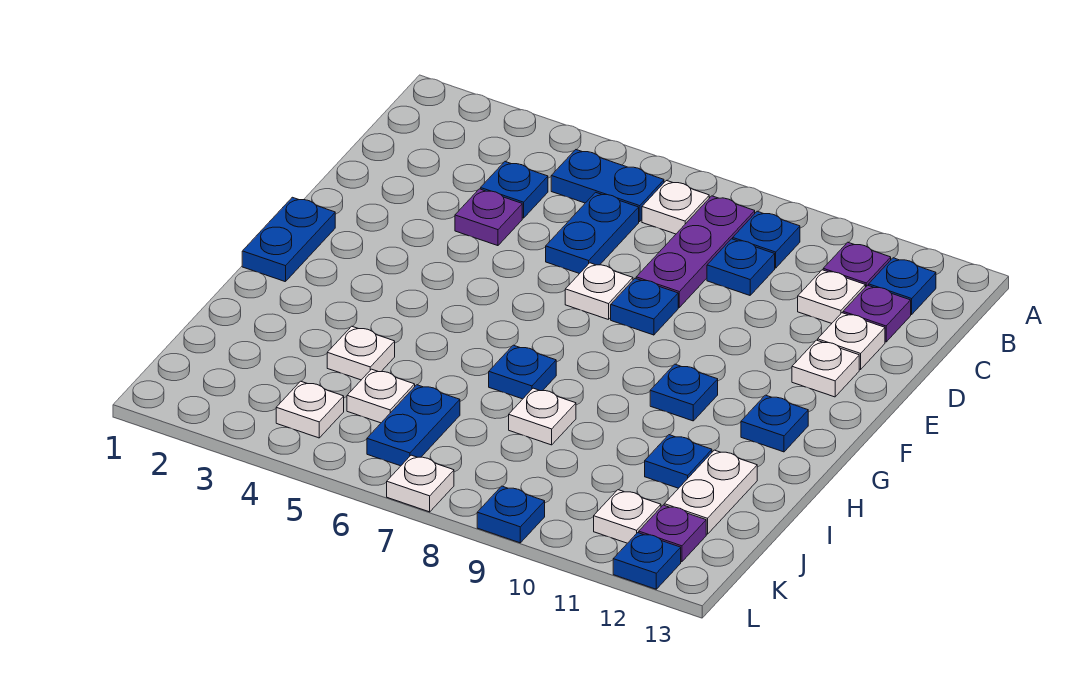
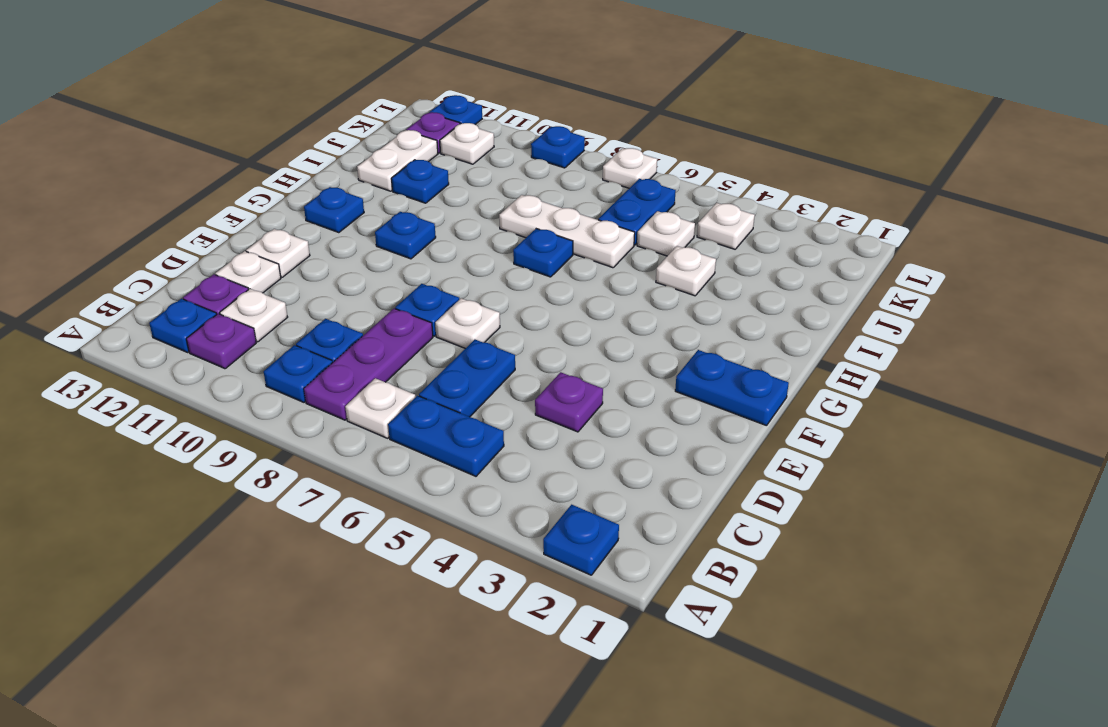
blue plate C4 level 1 -> blue plate A2 level 1
blue plate F1:G1 level 1 -> blue plate F1:F2 level 1
white plate I8 level 1 -> white plate I6:I8 level 1

